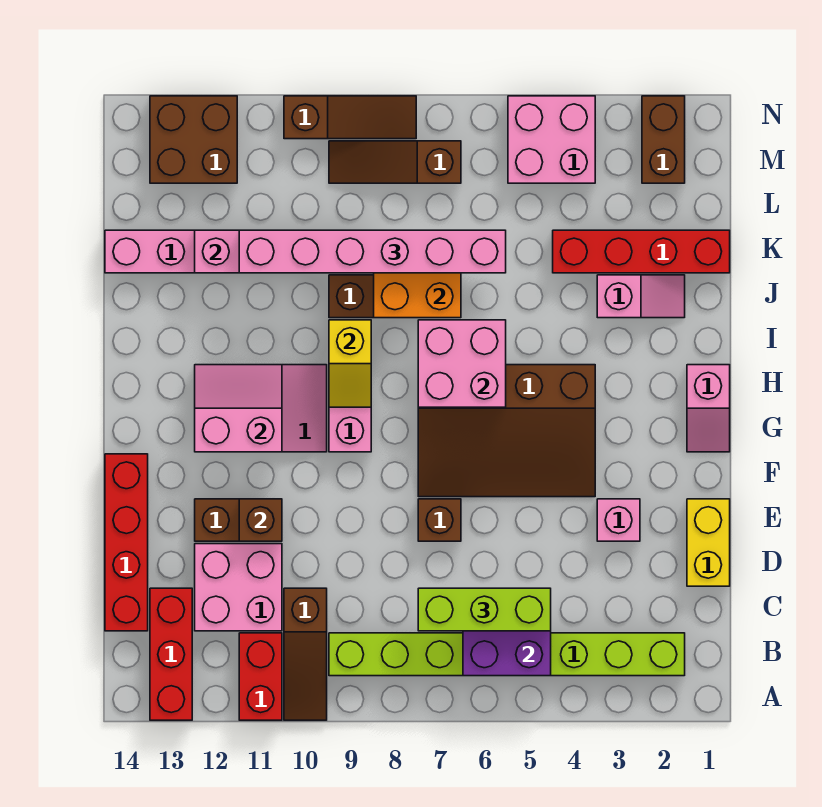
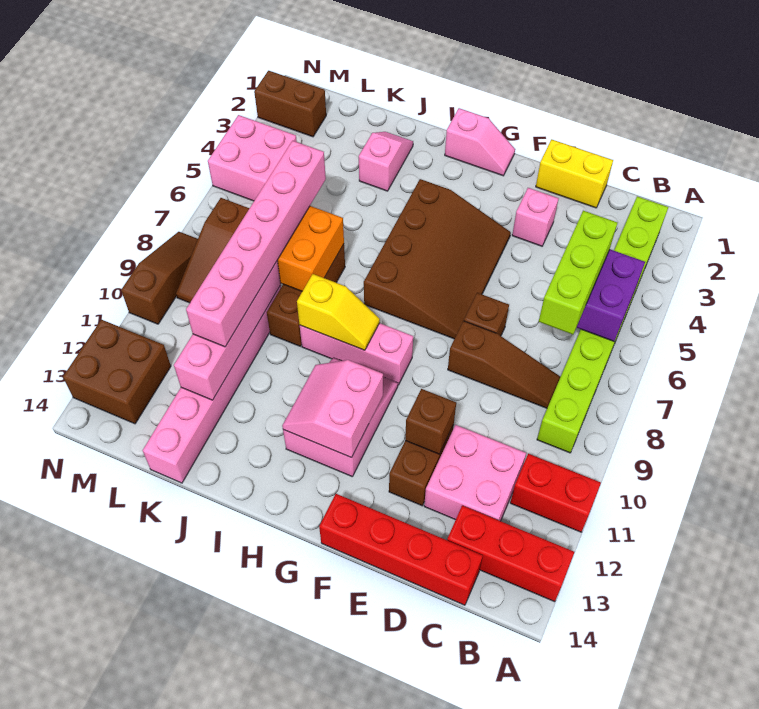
brown slope A10:C10 level 1 top C -> brown slope C8:E8 level 1 top E
pink brick H6:I7 level 2 -> none
red brick K1:K4 level 1 -> none

